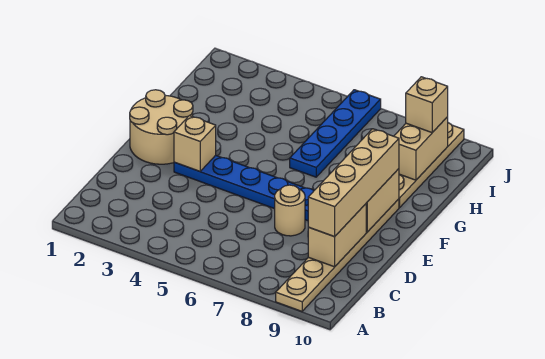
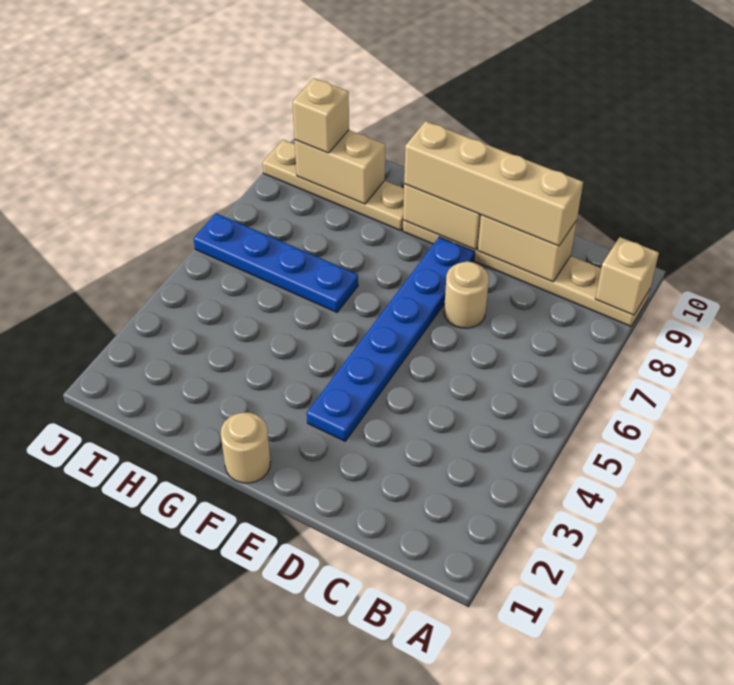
tan round brick E1:F2 level 1 -> tan round brick F1 level 1
tan brick E3 level 2 -> tan brick A9 level 2

